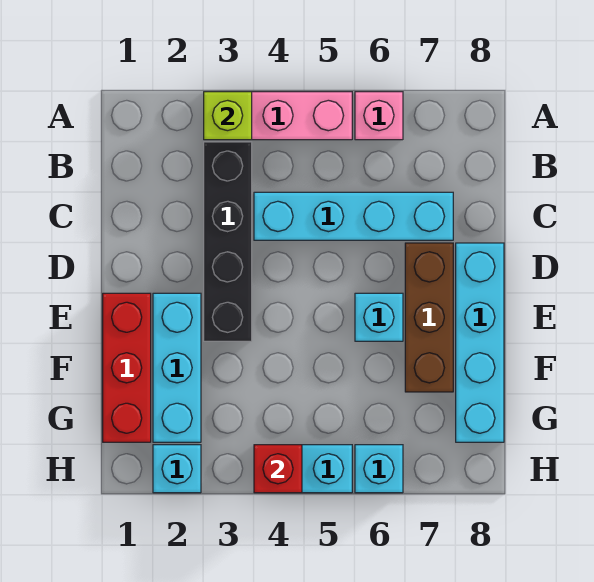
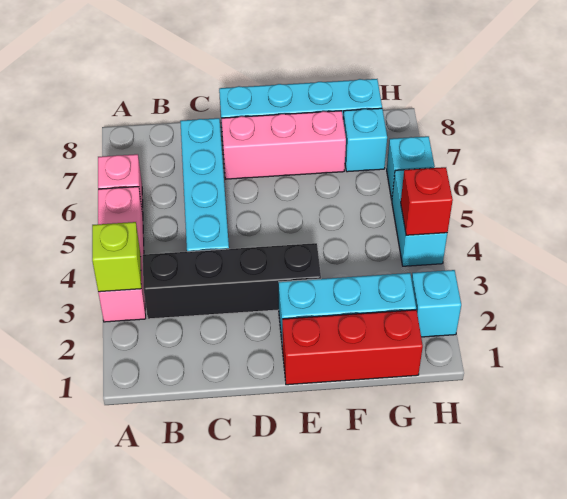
brown brick D7:F7 level 1 -> pink brick D7:F7 level 1
cyan brick E6 level 1 -> cyan brick G7 level 1

